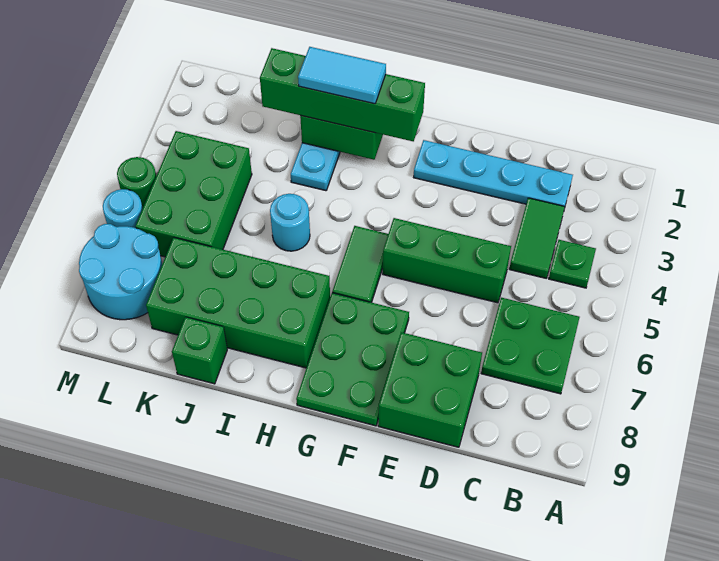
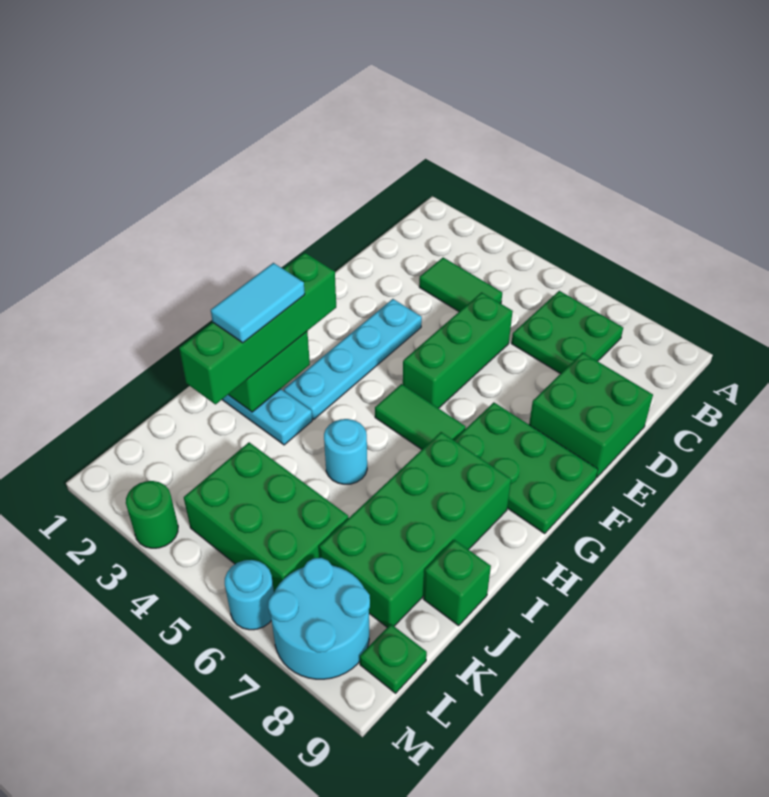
green plate B4 level 1 -> green plate L9 level 1
cyan plate C2:F2 level 1 -> cyan plate E3:H3 level 1
green round brick M5 level 1 -> green round brick M3 level 1

